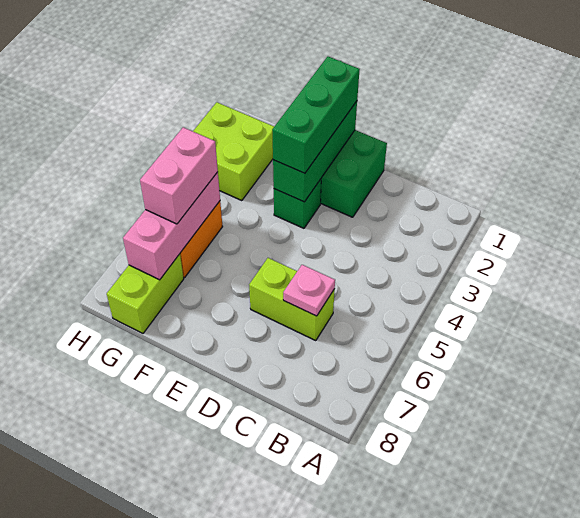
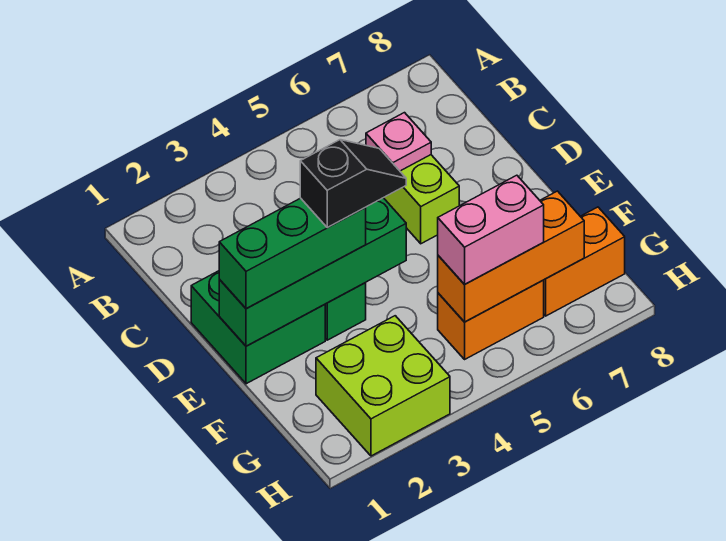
green brick E1:E3 level 2 -> green brick E1:E4 level 2
none -> black slope E3:E4 level 4 top 3
pink brick G5:G7 level 2 -> orange brick G5:G7 level 2
lime brick G7:G8 level 1 -> orange brick G7:G8 level 1

